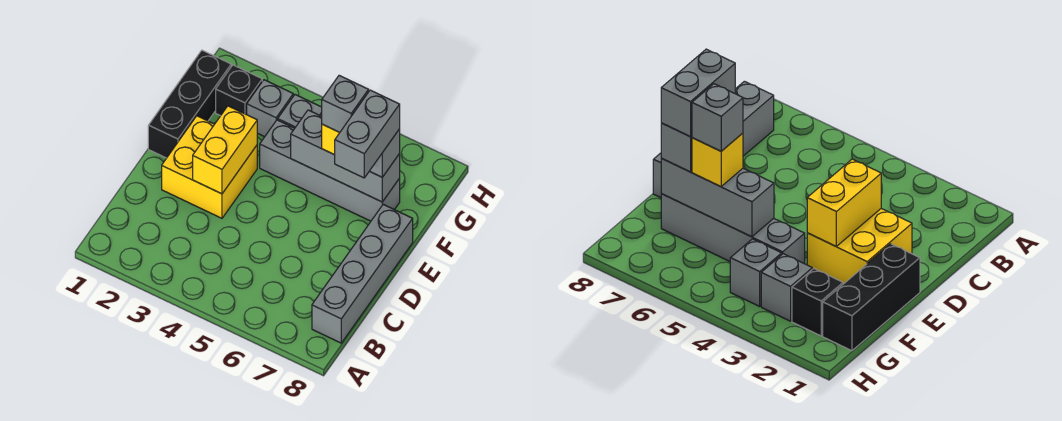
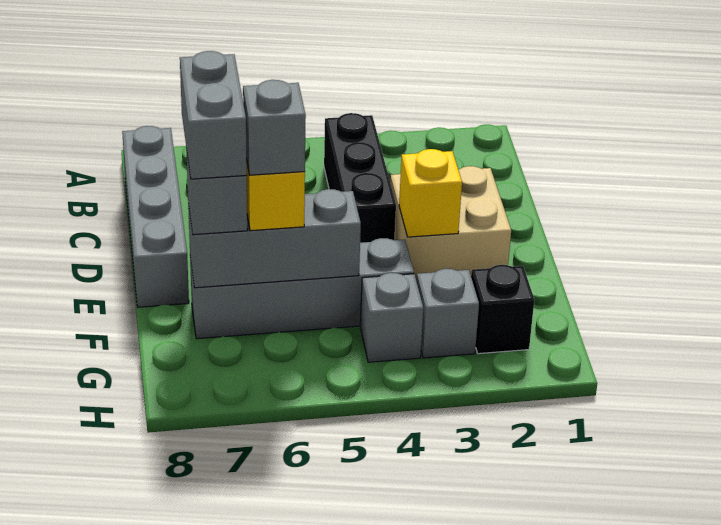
yellow brick D2:E3 level 1 -> tan brick D2:E3 level 1
yellow brick D3:E3 level 2 -> yellow brick E3 level 2
black brick E1:G1 level 1 -> black brick B4:D4 level 1

